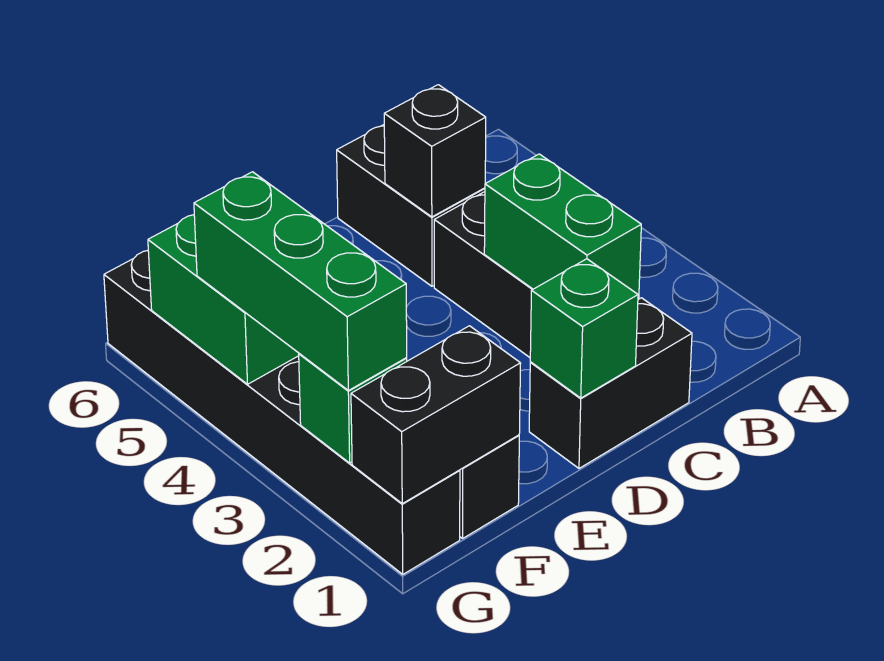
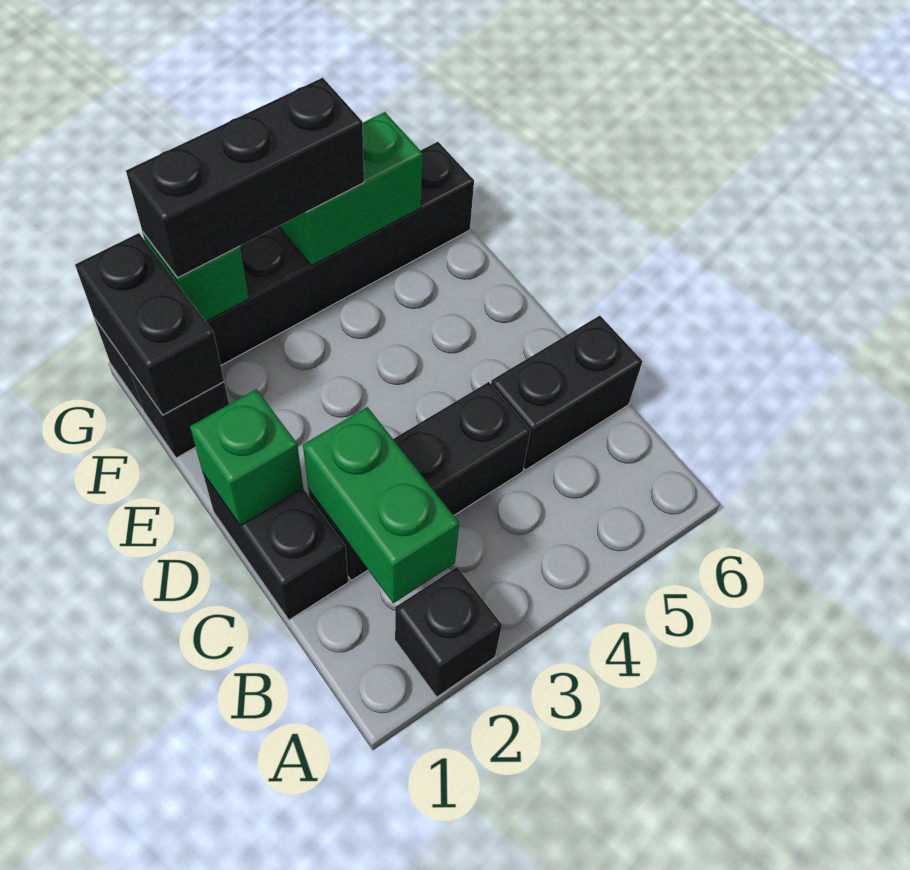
green brick C2:C3 level 2 -> green brick B2:C2 level 2
black brick C5 level 2 -> black brick A2 level 1
green brick G2:G4 level 3 -> black brick G2:G4 level 3

